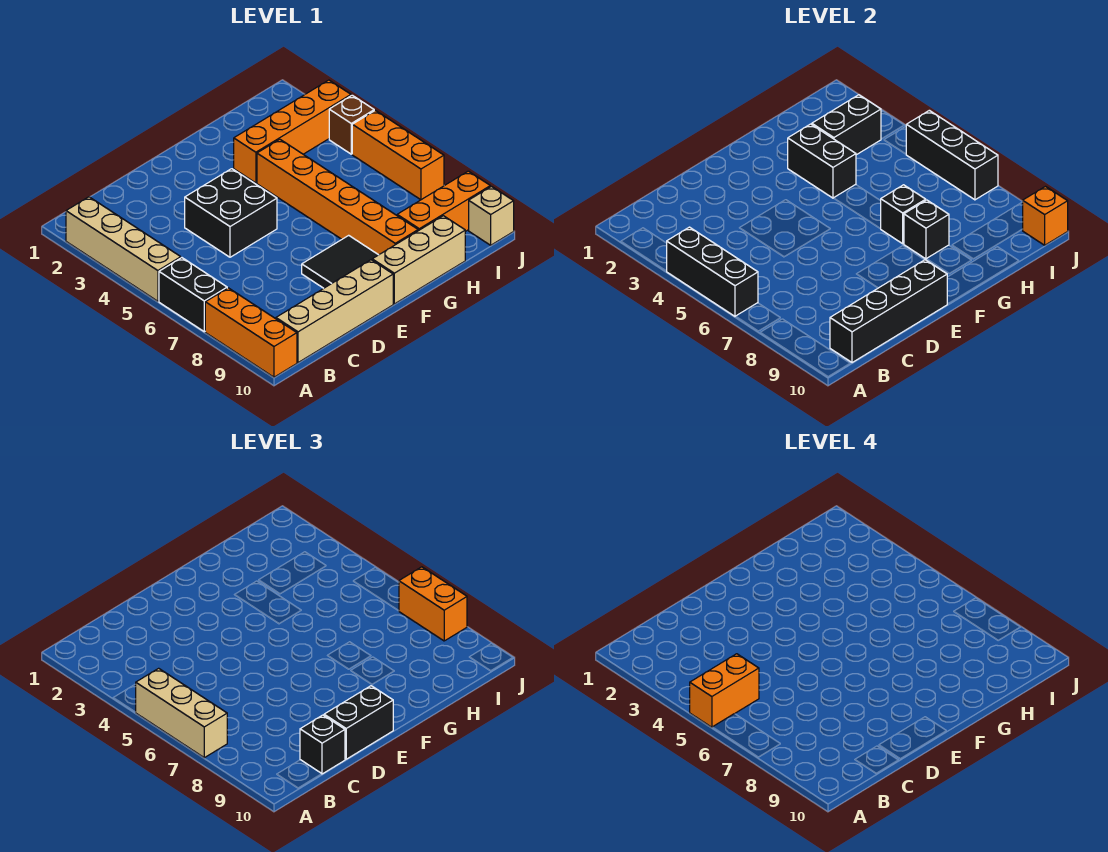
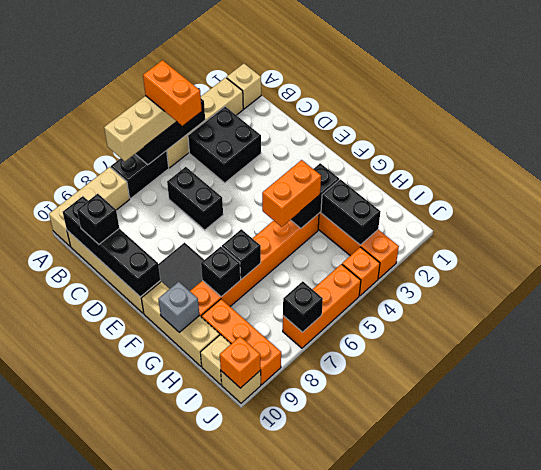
none -> tan brick A1 level 1
orange brick A8:A10 level 1 -> tan brick A8:A10 level 1
black brick D4:E5 level 1 -> black brick B3:C4 level 1
black brick D10:E10 level 3 -> black brick C6:D6 level 1
none -> grey brick G10 level 2
none -> tan brick I10 level 1
brown brick J4 level 1 -> orange brick J4 level 1
black brick J5:J7 level 2 -> black brick J7 level 2
orange brick J7:J8 level 3 -> orange brick G4:G5 level 3

